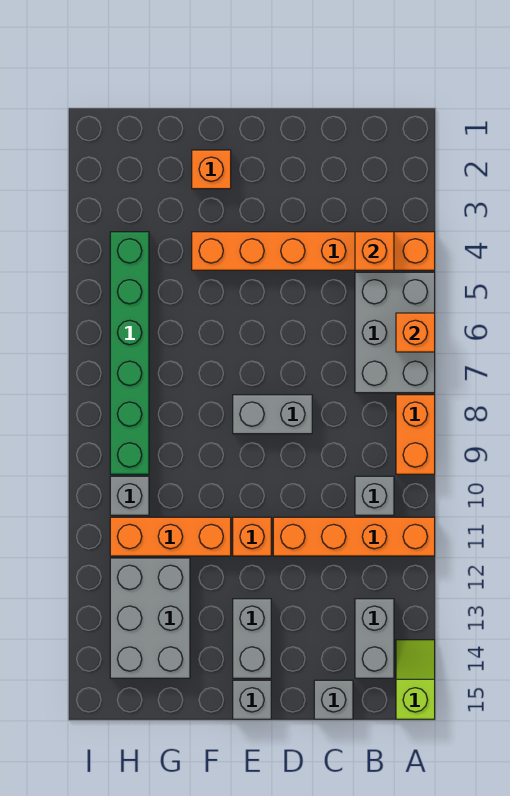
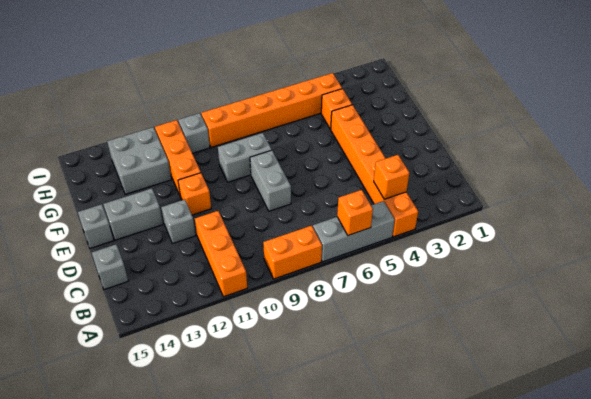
grey brick A5:B7 level 1 -> grey brick A5:A7 level 1
orange brick A11:D11 level 1 -> orange brick A11:C11 level 1
lime slope A14:A15 level 1 top 15 -> none
grey brick B10 level 1 -> grey brick D12 level 1
grey brick B13:B14 level 1 -> grey brick F8:F9 level 1
orange brick F2 level 1 -> orange brick G4 level 1
grey brick G12:H14 level 1 -> grey brick G12:H13 level 1
green brick H4:H9 level 1 -> orange brick H4:H9 level 1

